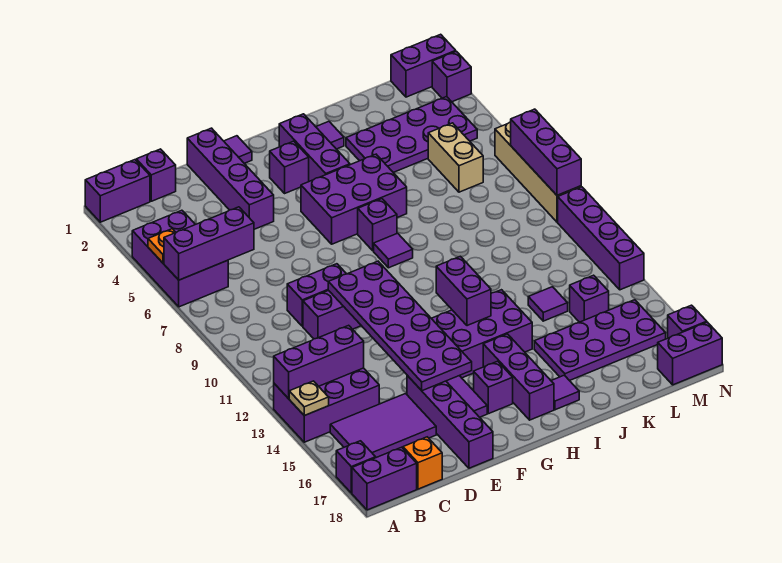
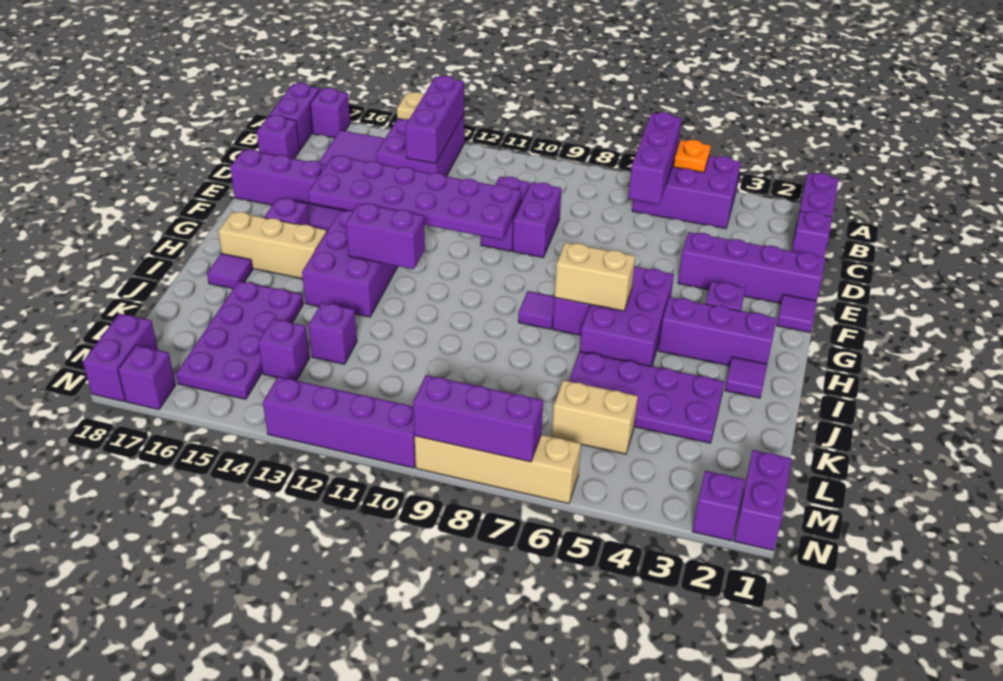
orange brick C18 level 1 -> purple brick C18 level 1
none -> tan brick H6:H7 level 2
purple brick H15:H17 level 1 -> tan brick H15:H17 level 1
purple plate J3:M4 level 1 -> purple plate J3:K6 level 1
purple tile K13 level 1 -> purple brick K13 level 1

